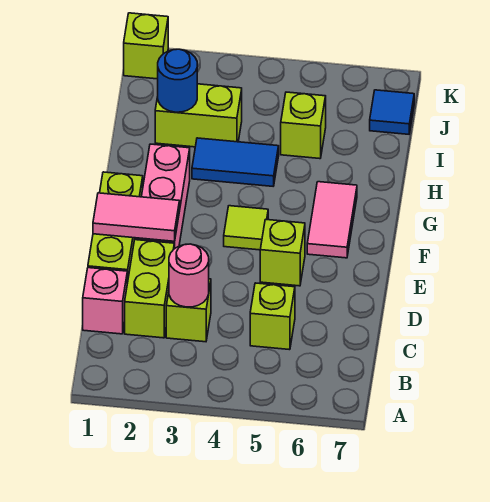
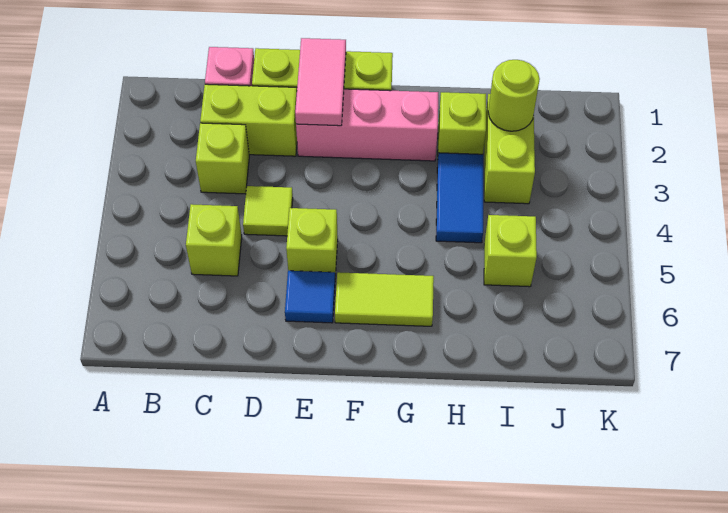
pink round brick C3 level 2 -> none
lime tile F4 level 1 -> lime tile D4 level 1
pink tile F6:G6 level 1 -> lime tile F6:G6 level 1
blue round brick I2 level 2 -> lime round brick I2 level 2
blue tile J7 level 1 -> blue tile E6 level 1
lime brick K1 level 1 -> lime brick H2 level 1

